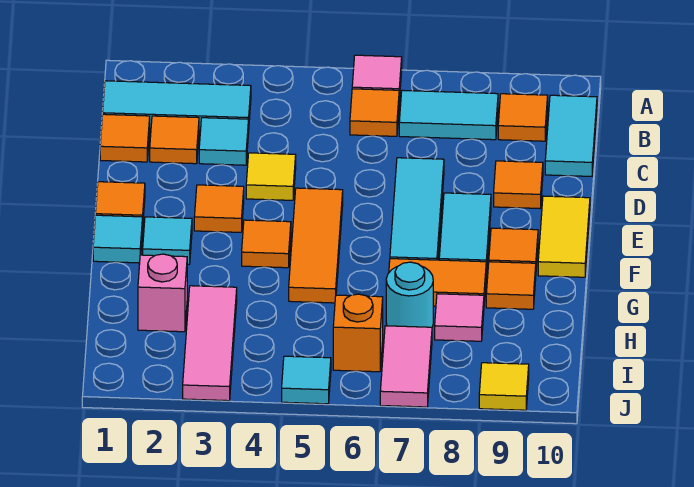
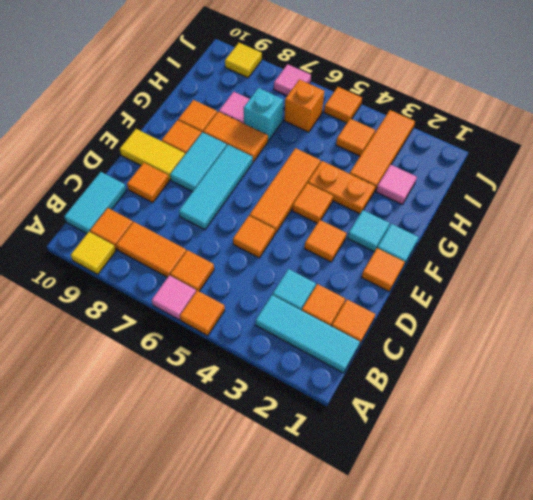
none -> orange tile A5 level 1
cyan tile B7:B8 level 1 -> orange tile B7:B8 level 1
yellow tile D4 level 1 -> yellow tile A9 level 1
none -> orange tile D5 level 1
yellow tile E10:F10 level 1 -> yellow tile E9:E10 level 1
none -> orange plate G3:G4 level 1
pink brick H2 level 1 -> pink tile H2 level 1
pink tile H3:J3 level 1 -> orange tile H3:J3 level 1
cyan round brick H7 level 1 -> cyan brick H7 level 1
none -> orange tile I4 level 1
pink tile I7:J7 level 1 -> pink tile J7 level 1
cyan tile J5 level 1 -> orange tile J5 level 1

